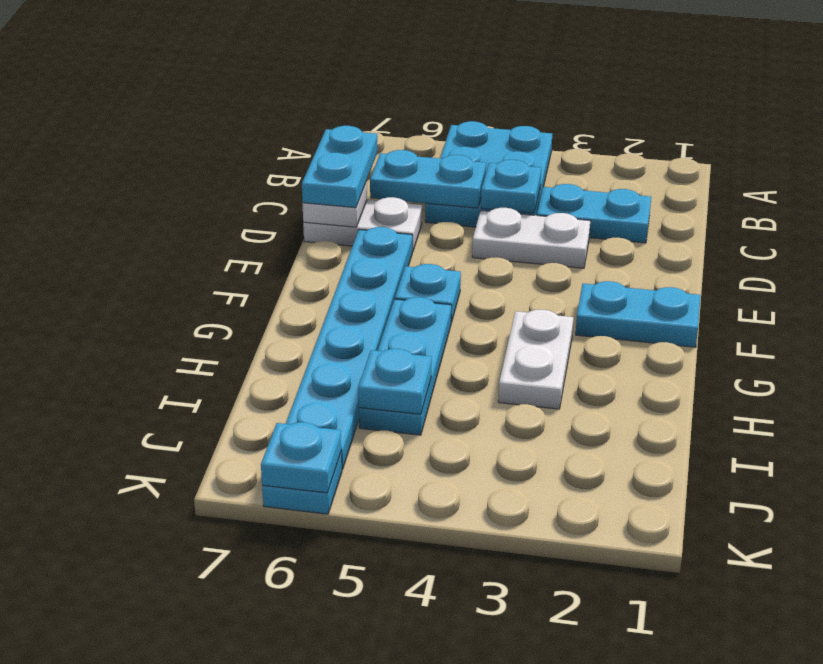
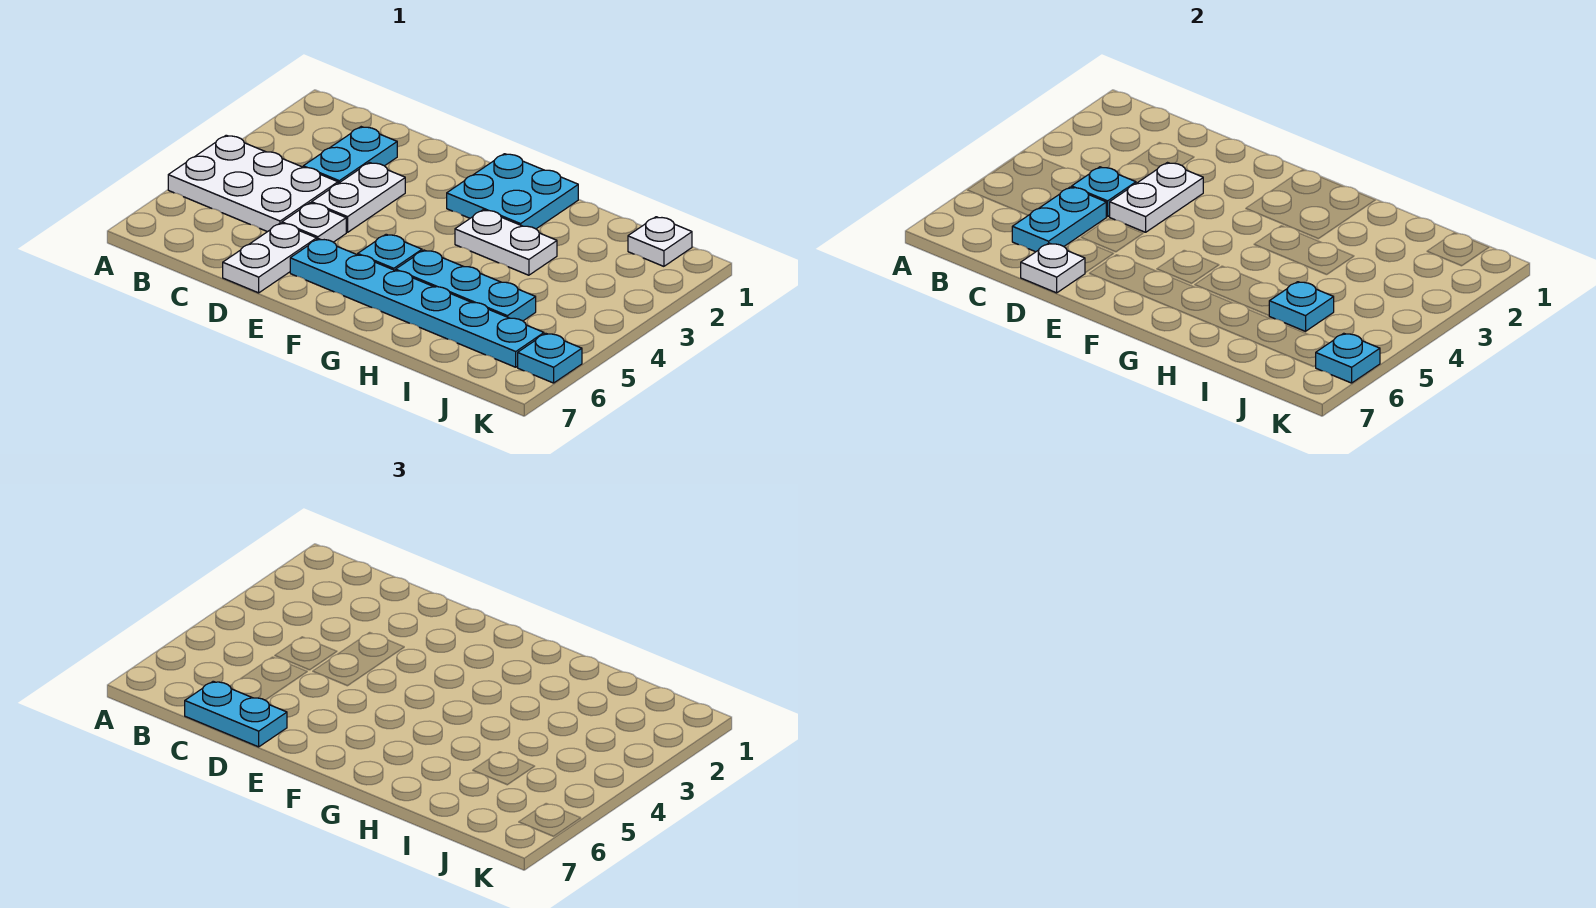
cyan plate A4:C5 level 1 -> white plate A4:C5 level 1
none -> white plate D3:D4 level 2
none -> white plate D5 level 1
cyan plate F1:F2 level 1 -> cyan plate F1:G2 level 1
none -> white plate J1 level 1

